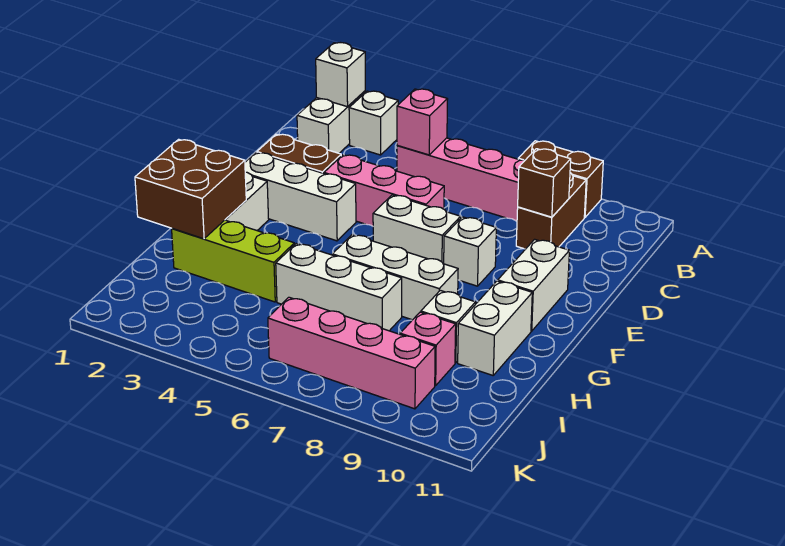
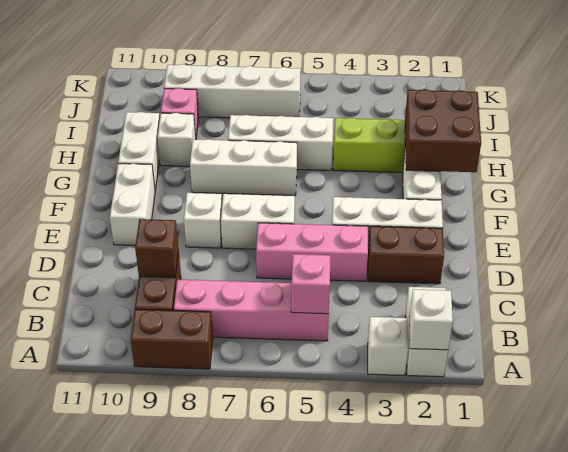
pink brick J6:J9 level 1 -> white brick J6:J9 level 1

